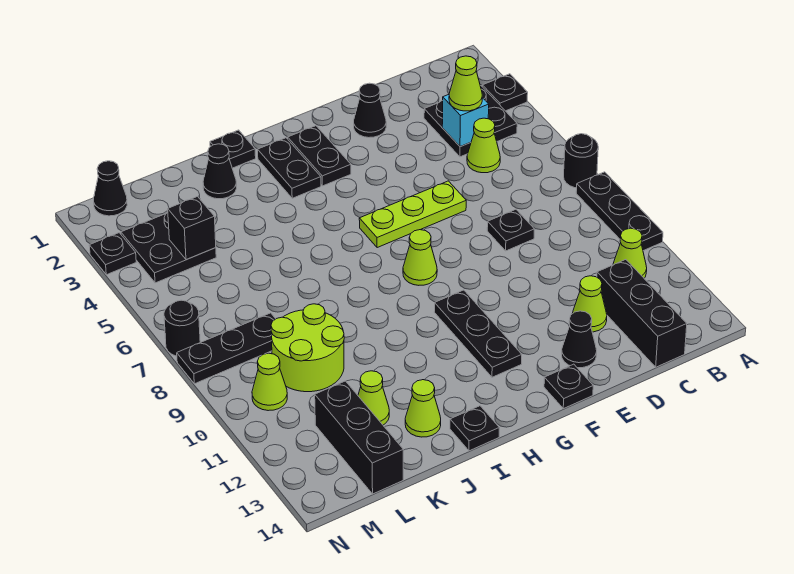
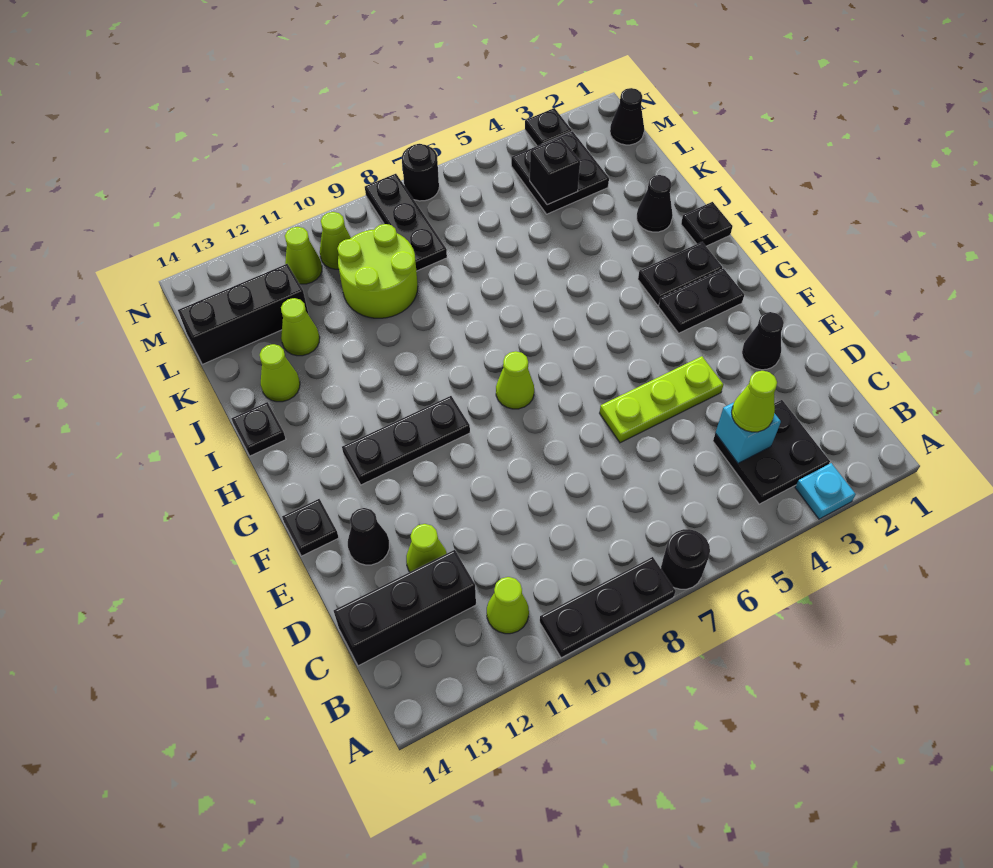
black plate A3 level 1 -> cyan plate A3 level 1
lime cone C5 level 1 -> lime cone M11 level 1
black plate D8 level 1 -> none
lime plate E6:G6 level 1 -> lime plate E4:E6 level 1

